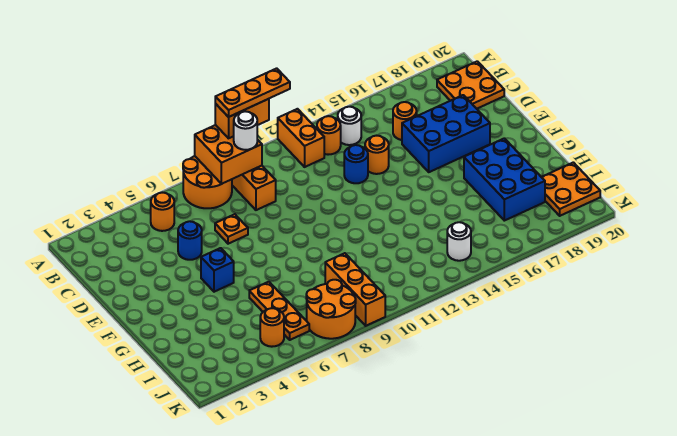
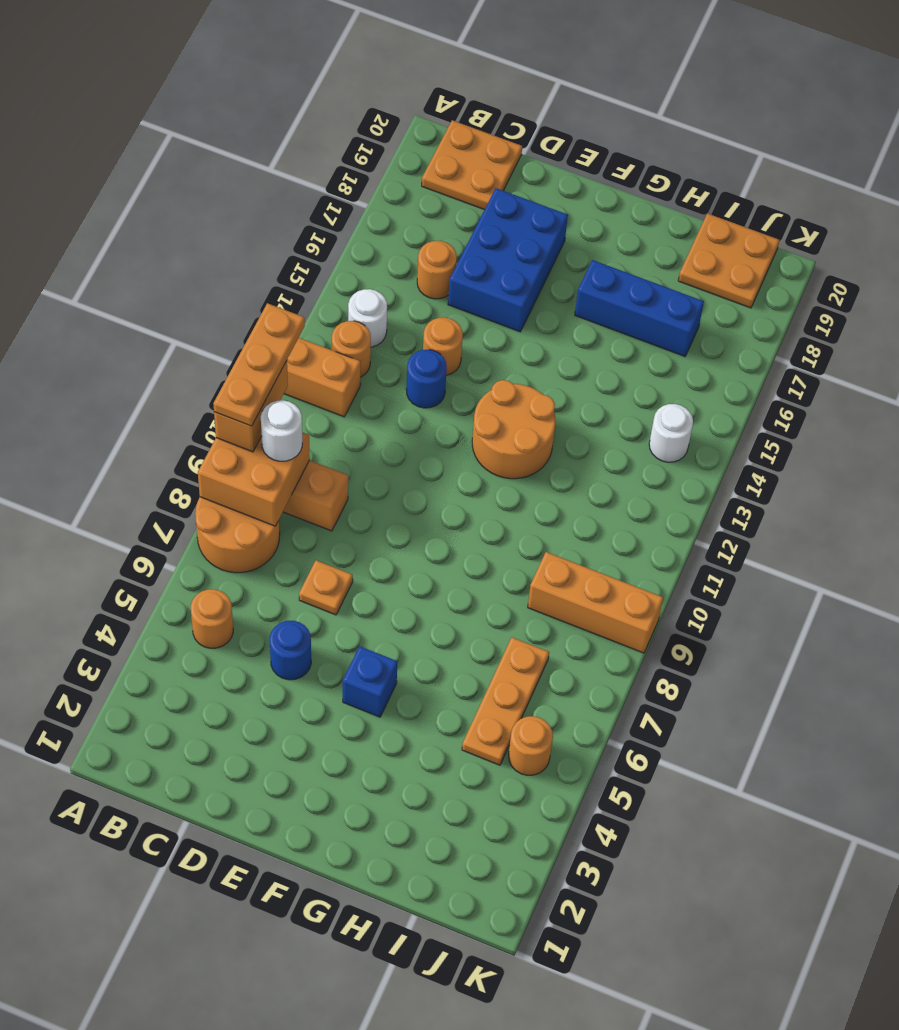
blue brick G17:I18 level 1 -> blue brick G17:I17 level 1
orange plate H6:J6 level 1 -> orange plate I5:I7 level 1
orange round brick J7:K8 level 1 -> orange round brick F12:G13 level 1

